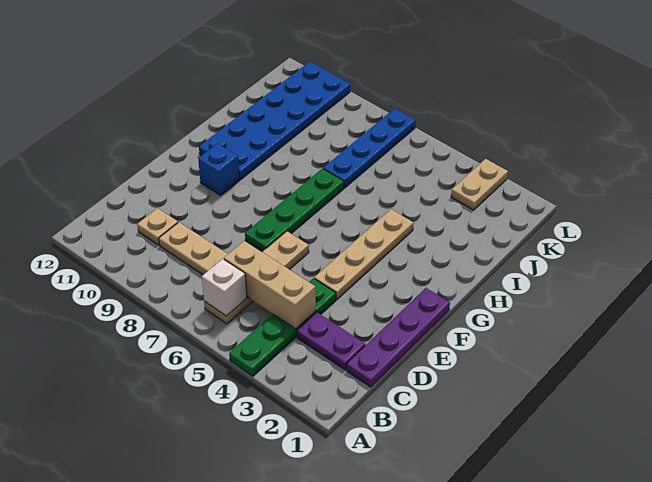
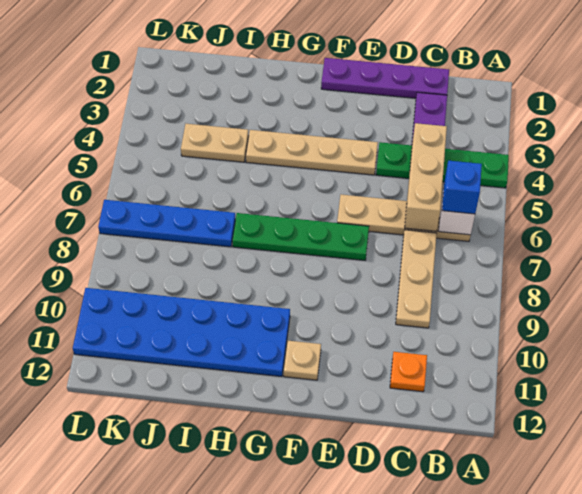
tan plate C10 level 1 -> tan plate F11 level 1
none -> orange plate C11 level 1
blue brick F10 level 1 -> blue brick B6 level 3
tan plate K3:L3 level 1 -> tan plate I4:J4 level 1

